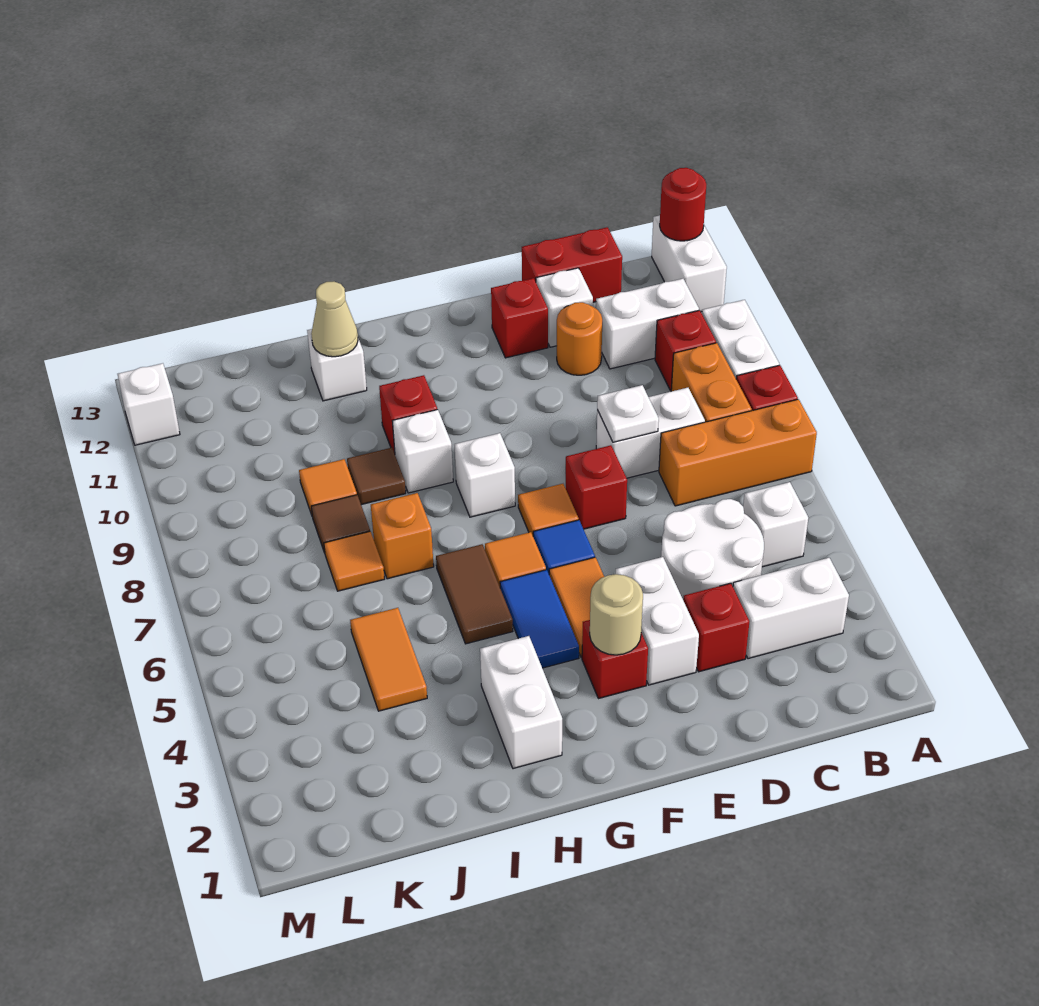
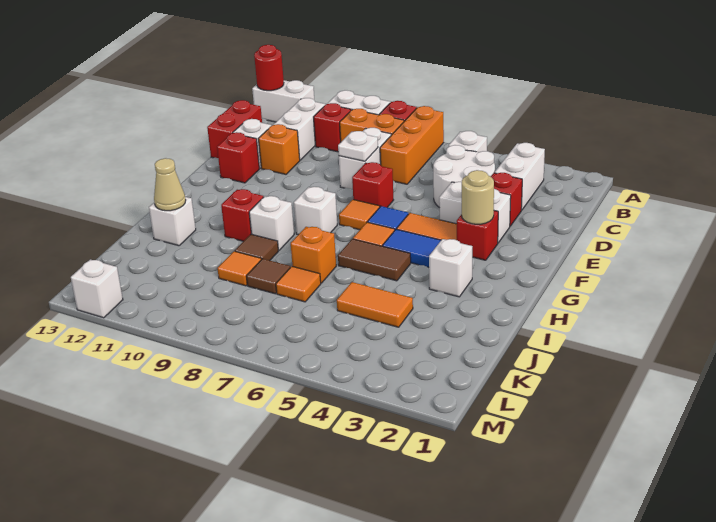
orange round brick D11 level 1 -> orange brick D11 level 1
white brick H2:H3 level 1 -> white brick H3 level 1

